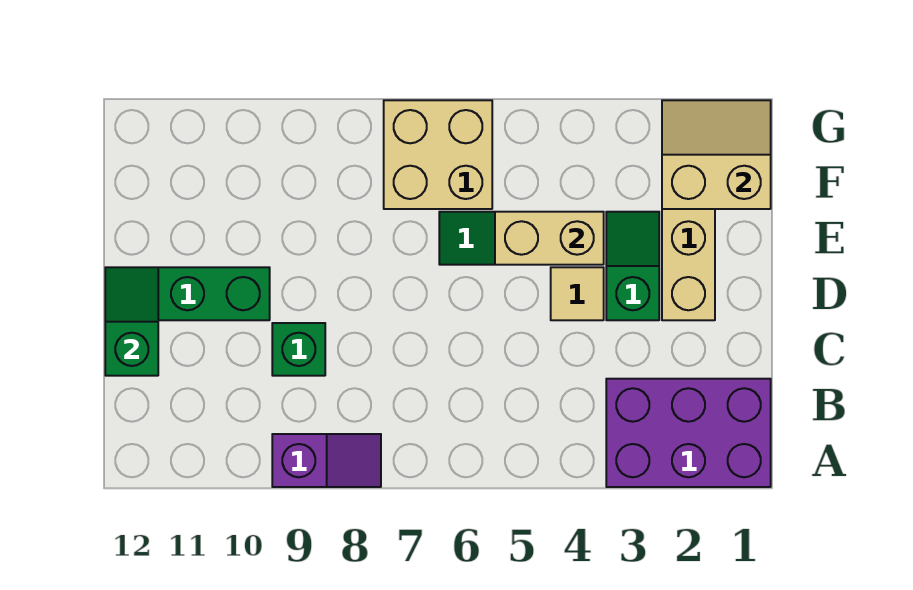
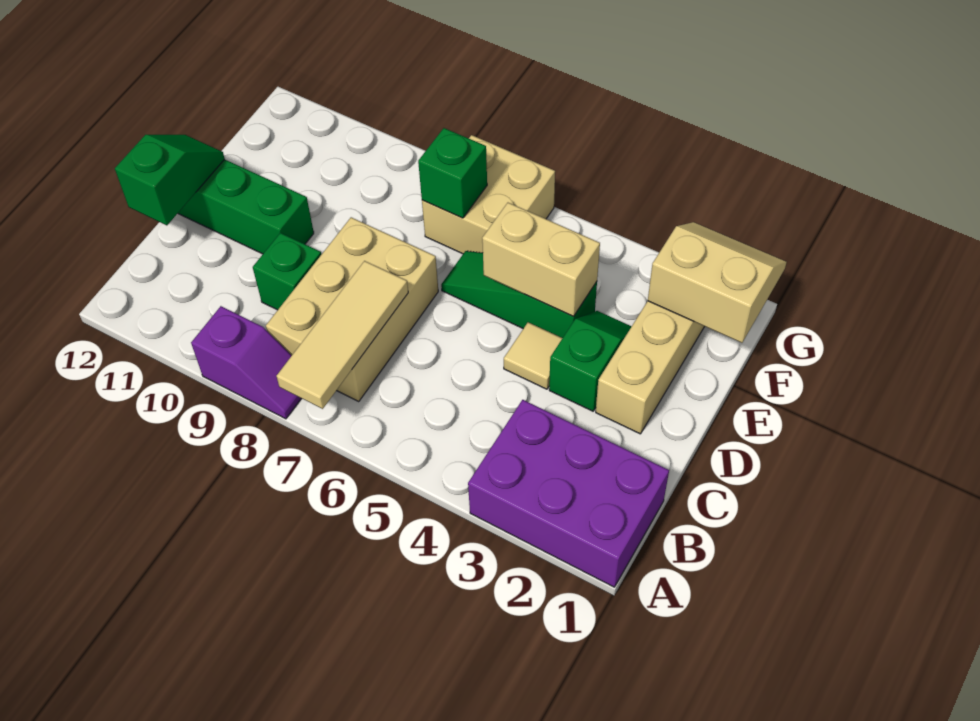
none -> tan tile A7:C7 level 2
none -> tan brick B7:D8 level 1
none -> green brick F7 level 2

